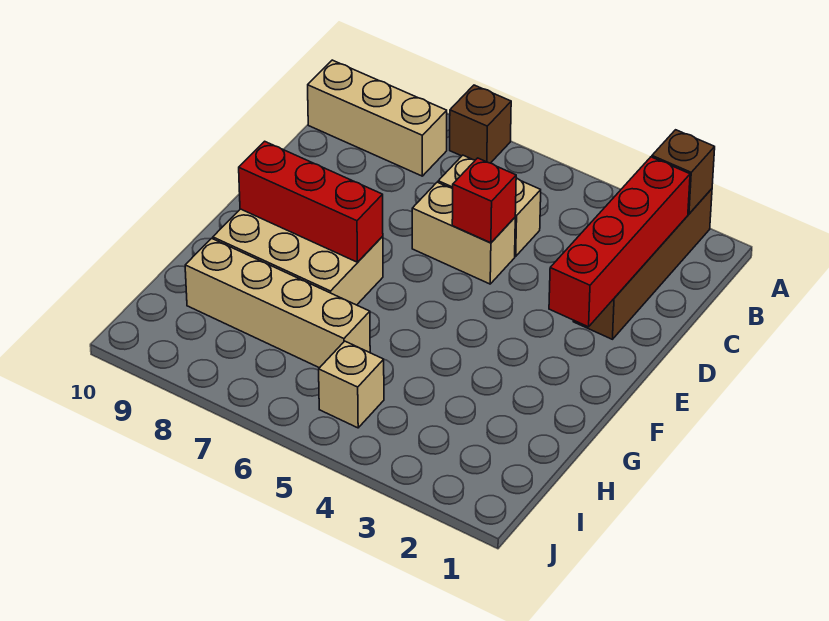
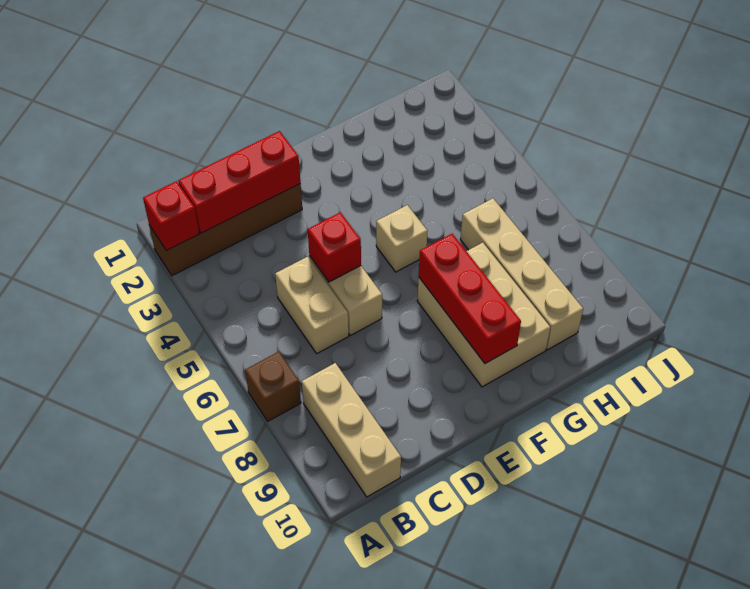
brown brick A2 level 2 -> red brick A2 level 2
red brick B2:E2 level 2 -> red brick B2:D2 level 2
tan brick I5 level 1 -> tan brick F5 level 1

